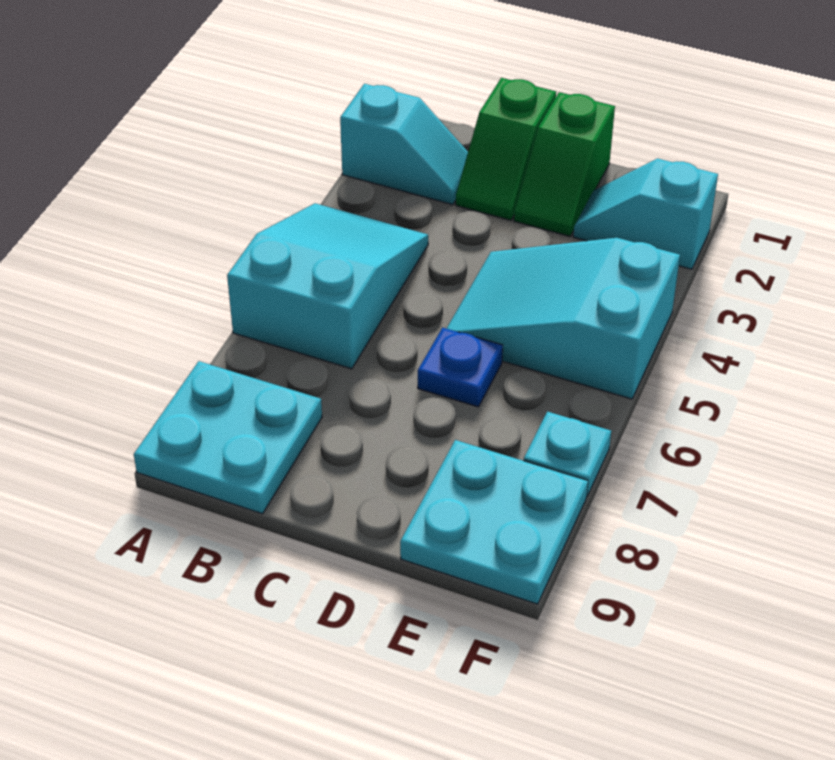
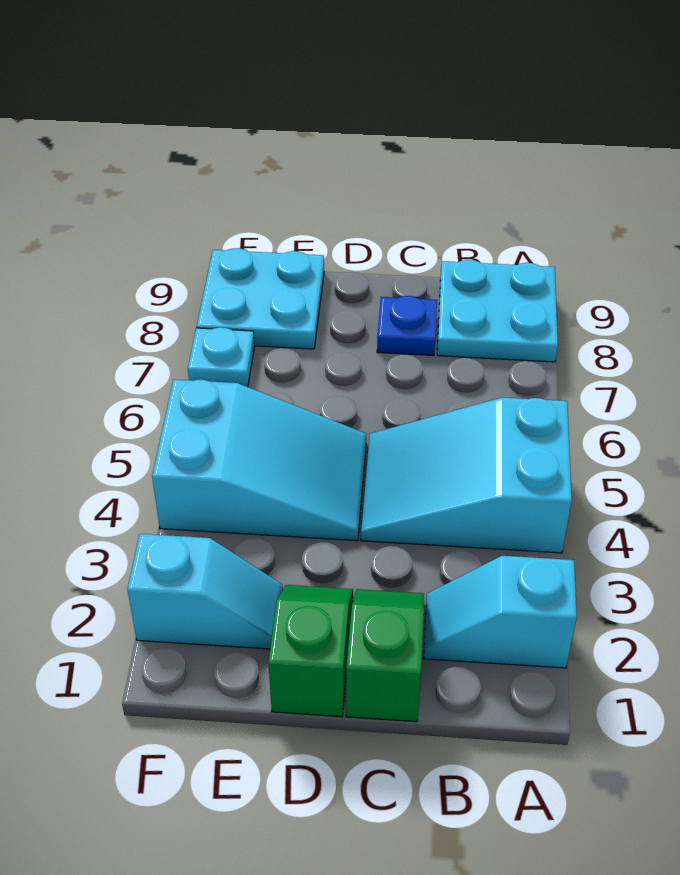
cyan slope A4:B6 level 1 top 6 -> cyan slope A4:C5 level 1 top A
blue plate D6 level 1 -> blue plate C8 level 1

